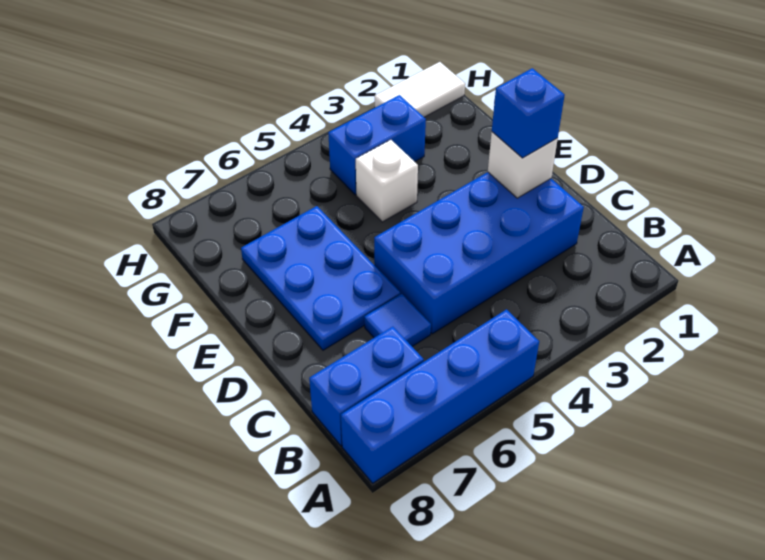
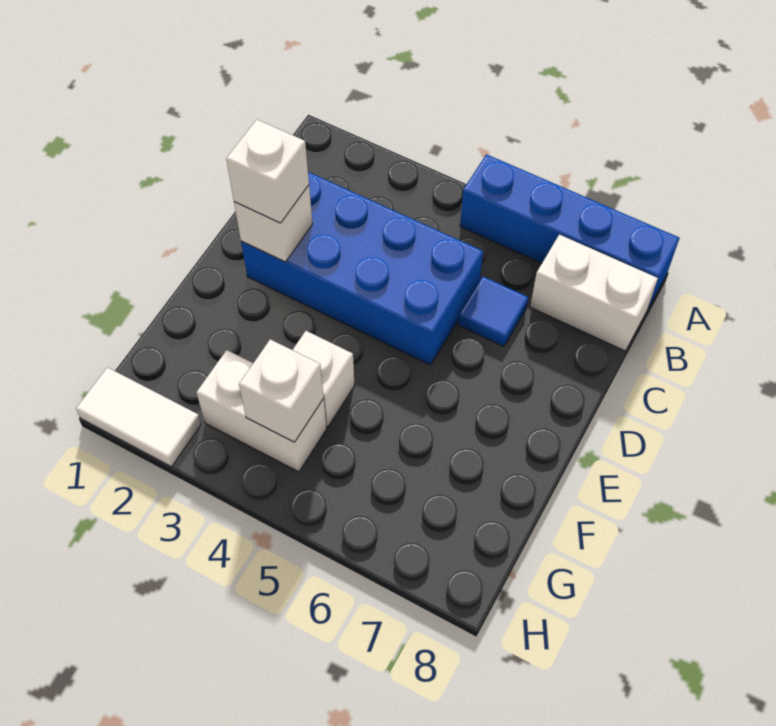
blue brick B7:B8 level 1 -> white brick B7:B8 level 1
blue brick D2 level 3 -> white brick D2 level 3
blue plate D6:F7 level 1 -> none
blue brick G3:G4 level 1 -> white brick G3:G4 level 1
none -> white brick G4 level 2

